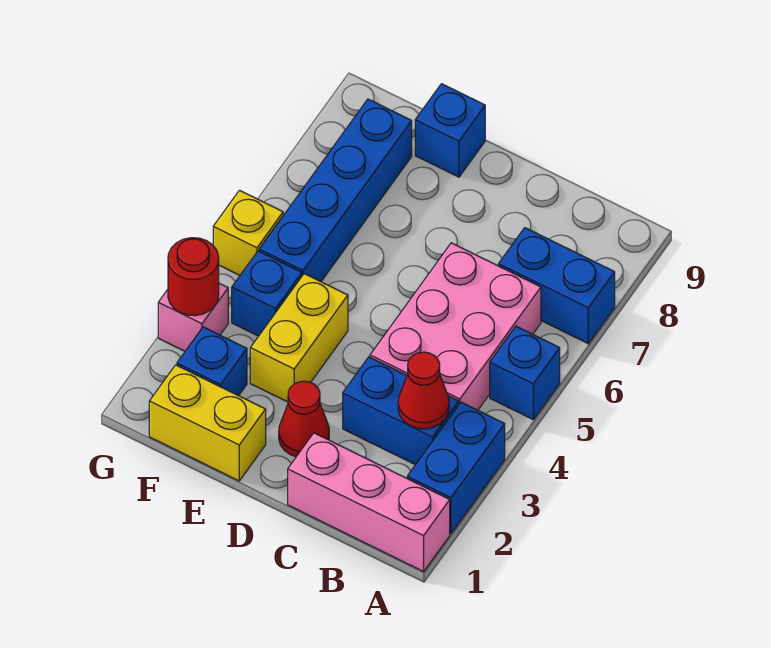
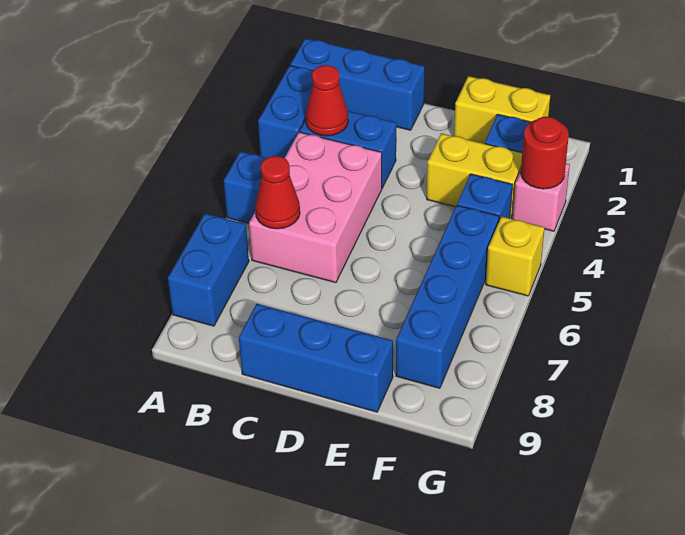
pink brick A1:C1 level 1 -> blue brick A1:C1 level 1
blue brick A7:B7 level 1 -> blue brick A7:A8 level 1
red cone D2 level 1 -> red cone B6 level 2
yellow brick E3:E4 level 1 -> yellow brick E3:F3 level 1
blue brick E9 level 1 -> blue brick C9:E9 level 1

